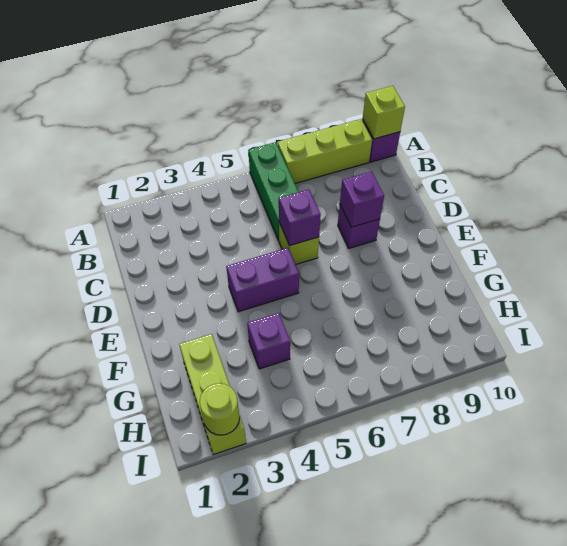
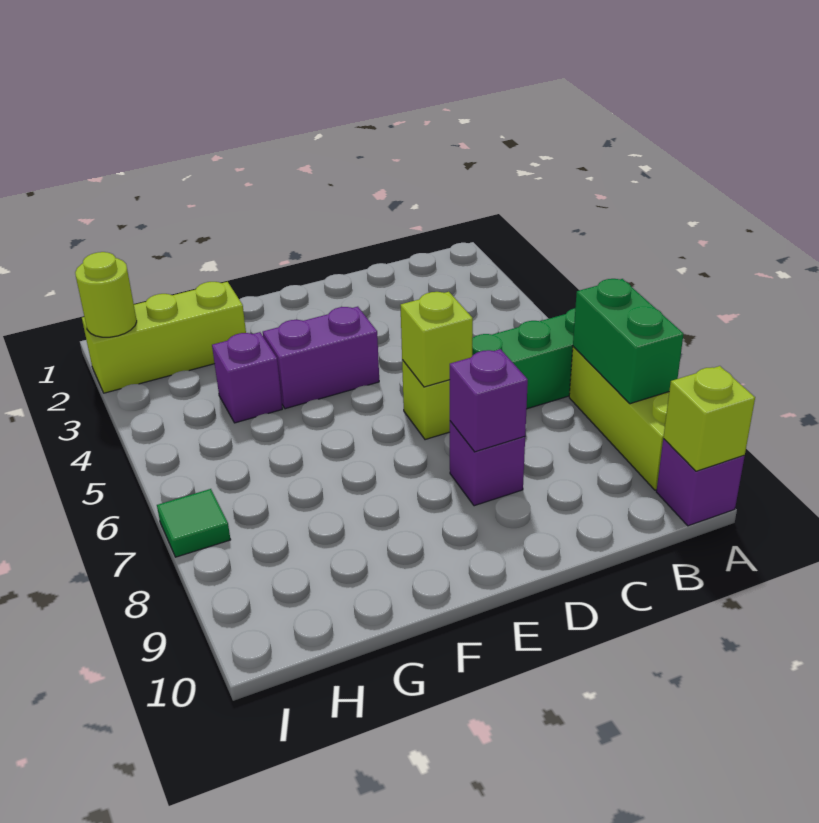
none -> green brick A7:A8 level 2
purple brick D6 level 2 -> lime brick D6 level 2
purple brick E4:E5 level 1 -> purple brick E4:F4 level 1
none -> green tile I7 level 1

